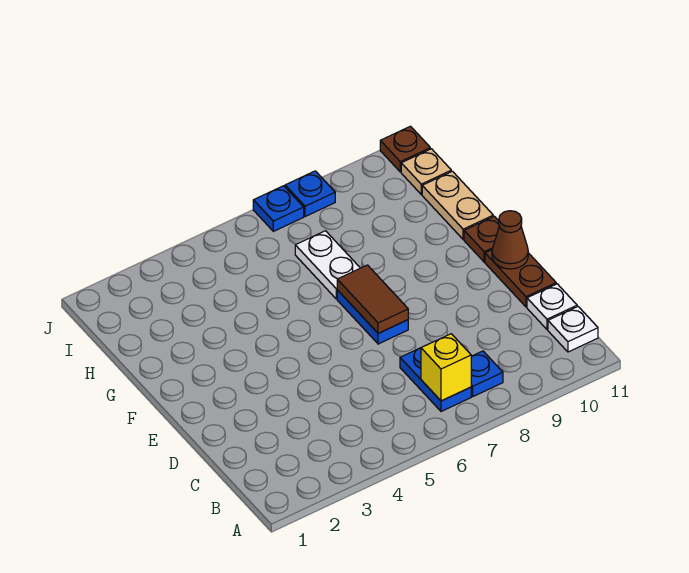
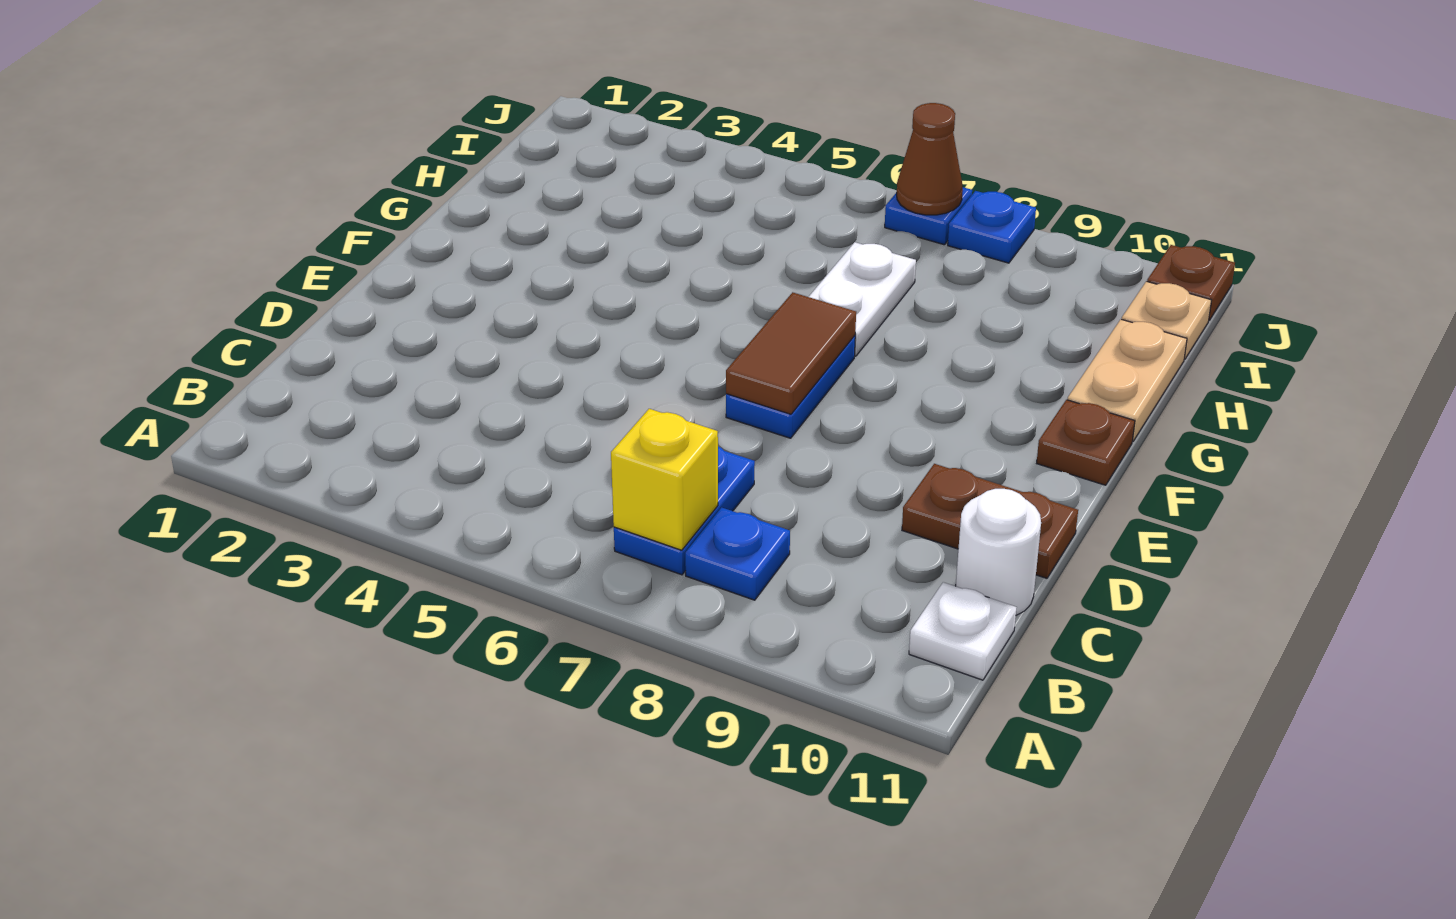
white plate C11 level 1 -> white round brick C11 level 1
brown plate D11:E11 level 1 -> brown plate D10:D11 level 1
brown cone E11 level 2 -> brown cone J7 level 2

